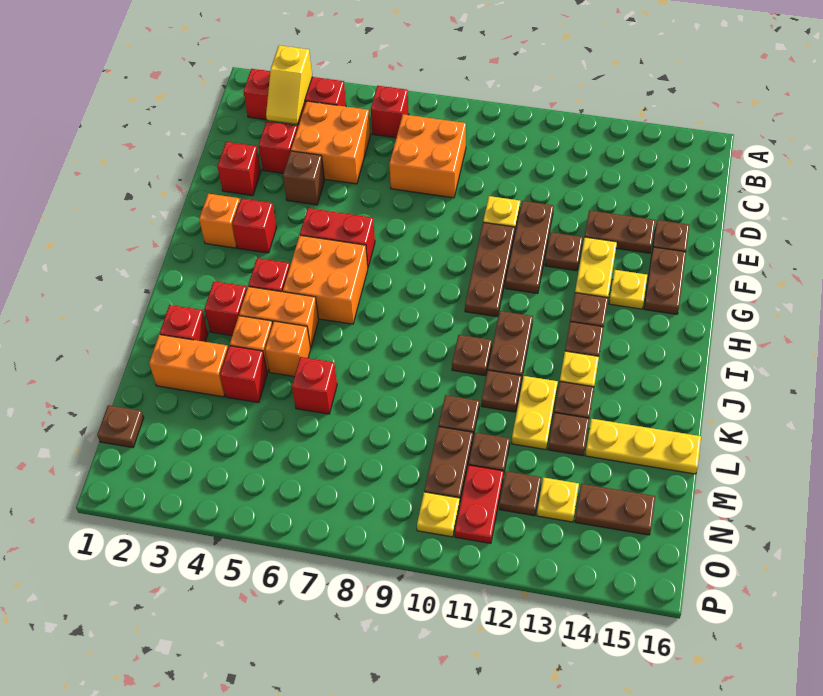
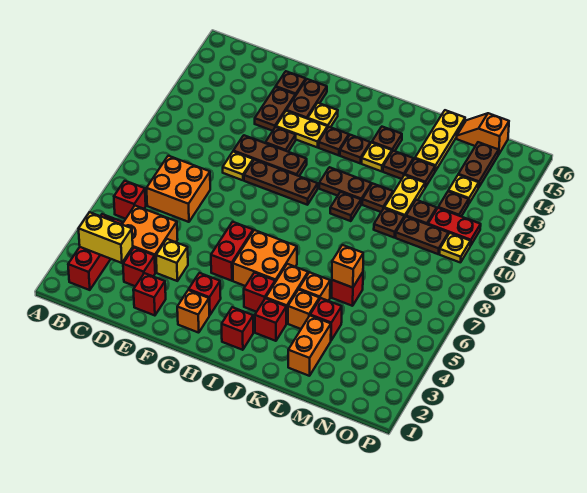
yellow slope B3:C3 level 2 top B -> yellow brick B3:C3 level 2
brown brick E4 level 1 -> yellow brick E4 level 1
brown plate F15:G15 level 1 -> brown plate F14:F15 level 1
red brick K2 level 1 -> red brick I2 level 1
yellow plate K12:L12 level 1 -> yellow plate L11:L12 level 1
none -> orange brick L6 level 2
none -> orange slope M16:N16 level 1 top N
brown plate N1 level 1 -> brown plate J14 level 1

